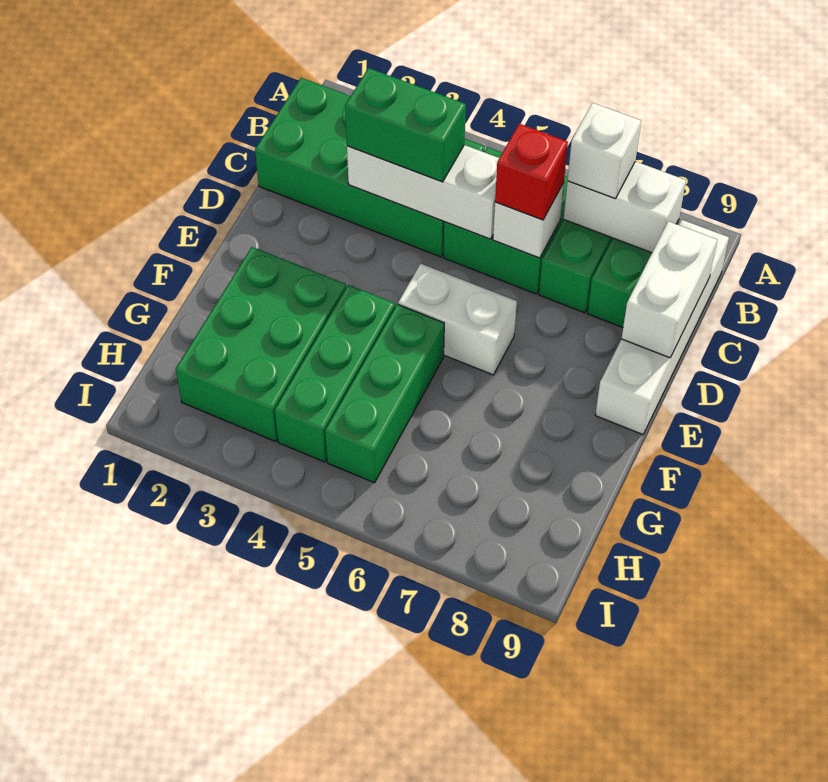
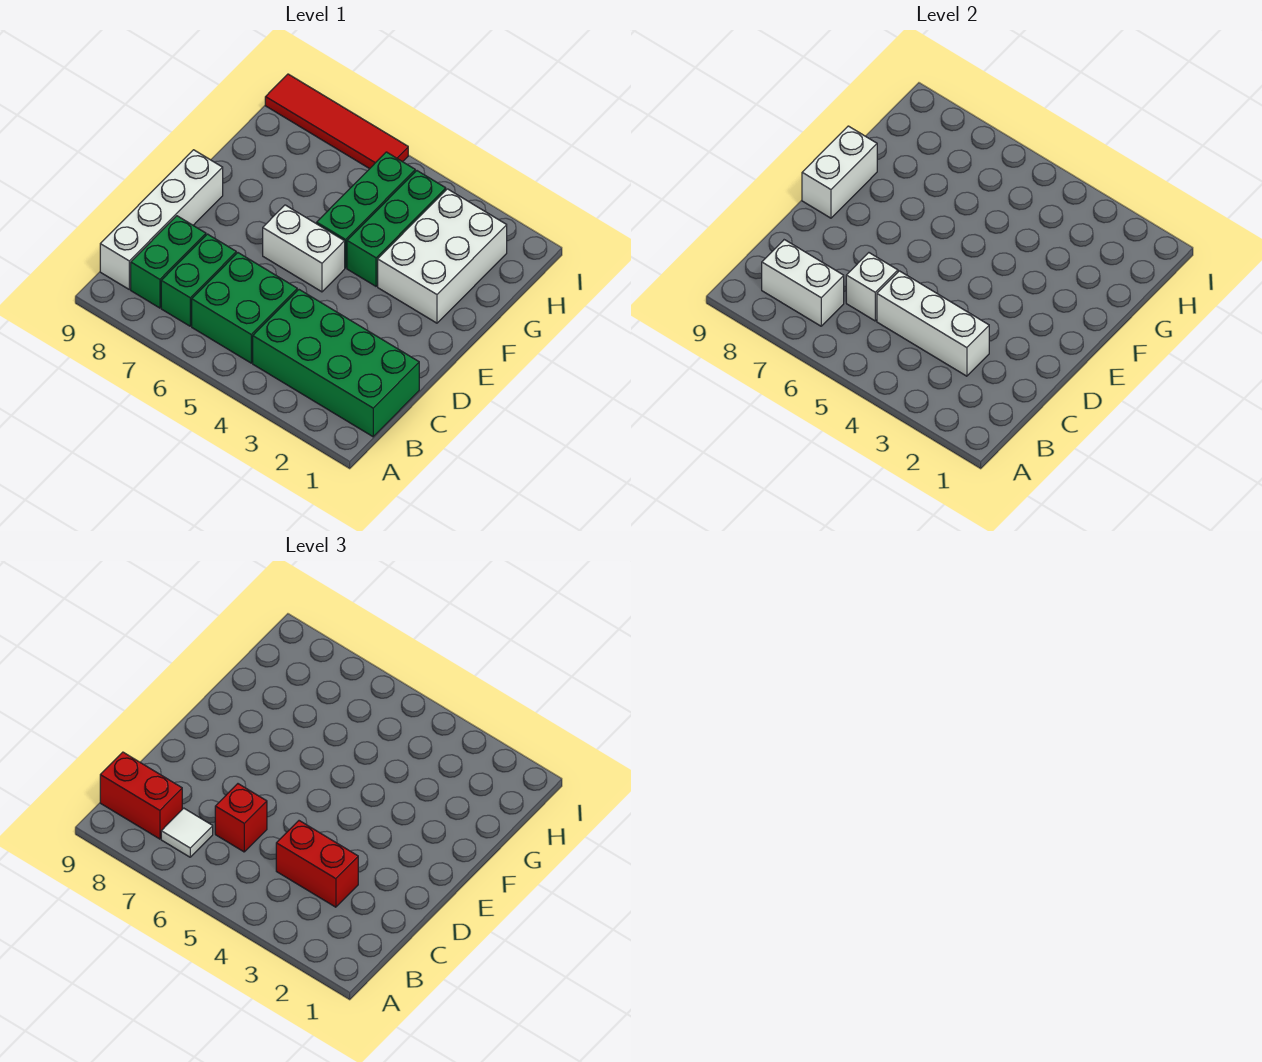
white brick B7 level 3 -> white tile B7 level 3
none -> red brick B8:B9 level 3
green brick C3:C4 level 3 -> red brick C3:C4 level 3
white brick C9:D9 level 2 -> white brick E9:F9 level 2
green brick F2:H3 level 1 -> white brick F2:H3 level 1
none -> red tile I6:I9 level 1

